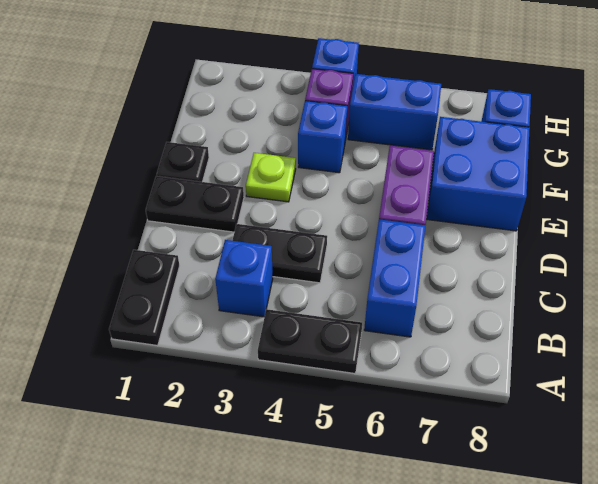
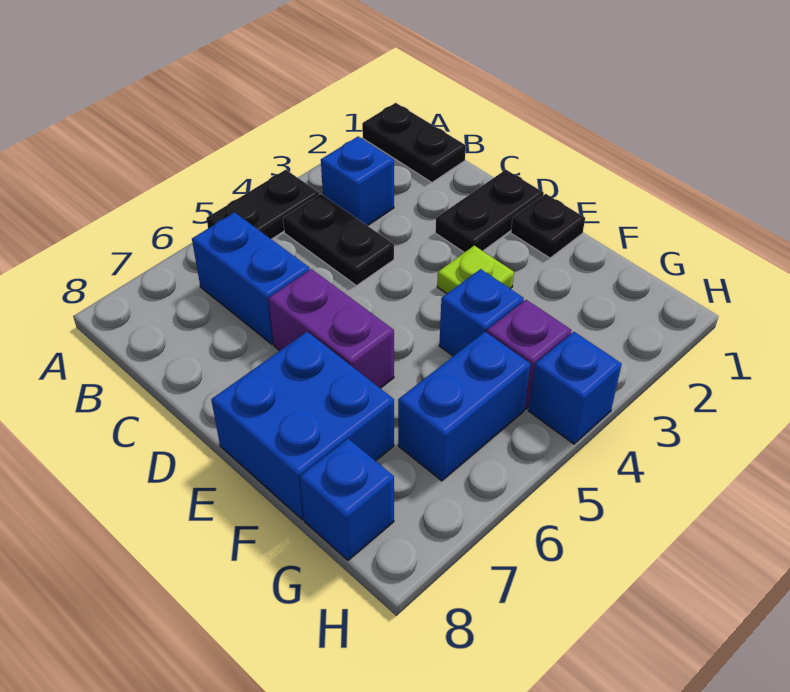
black plate C3:C4 level 1 -> black plate B4:C4 level 1

